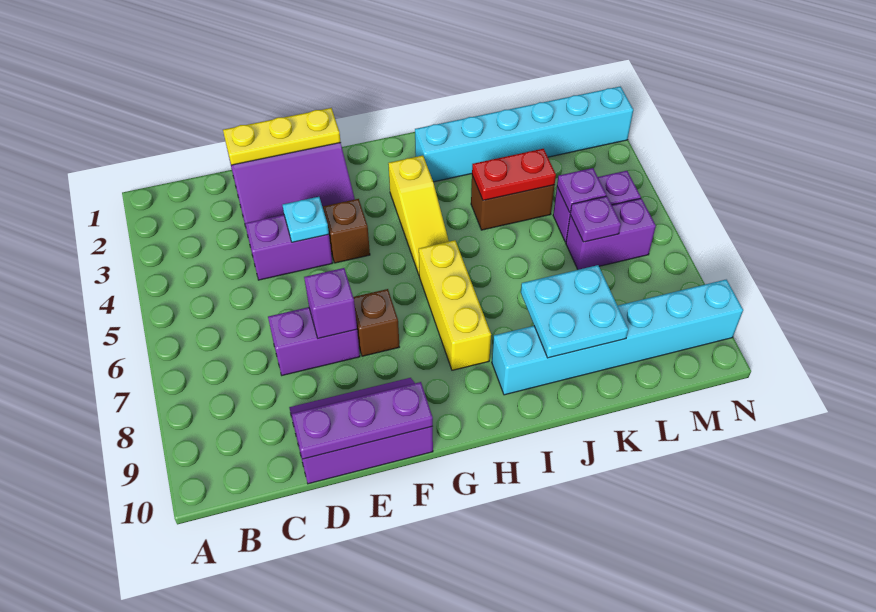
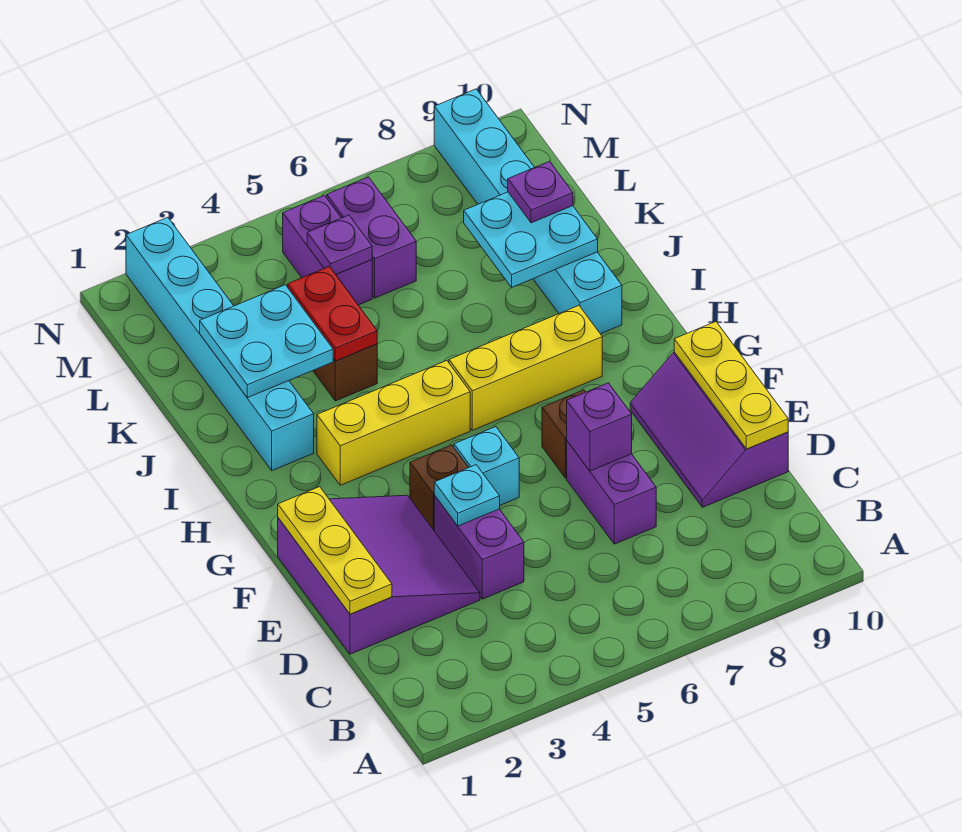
purple plate D10:F10 level 2 -> yellow plate D10:F10 level 2
none -> cyan brick F5 level 1
yellow slope H3:H5 level 1 top 3 -> yellow brick H3:H5 level 1
none -> cyan plate J2:K3 level 2
purple plate L6 level 2 -> purple plate K9 level 3

